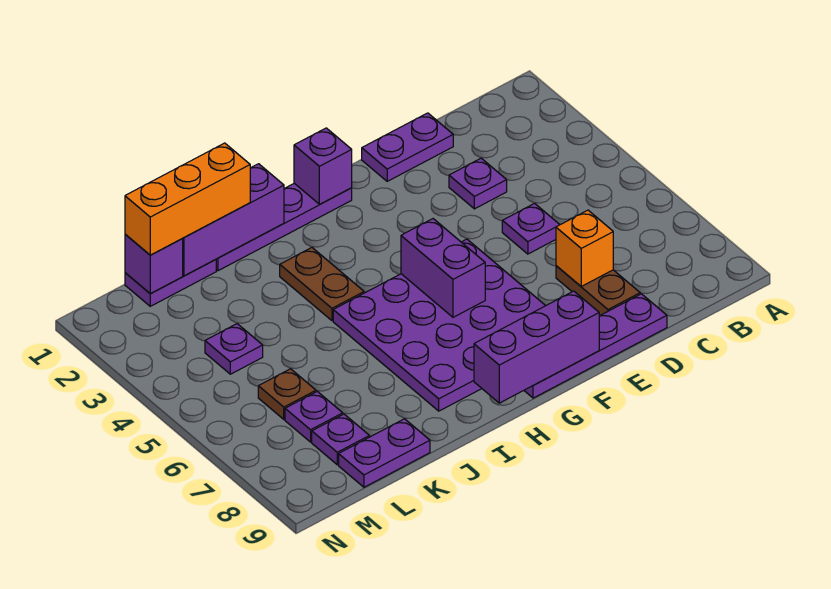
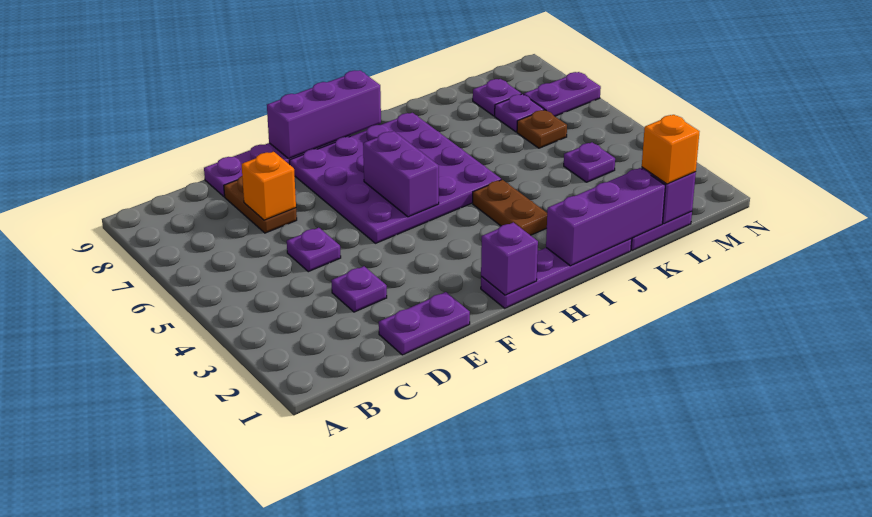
orange brick J1:L1 level 3 -> orange brick L1 level 3
purple plate K9:L9 level 1 -> purple plate M7:N7 level 1

